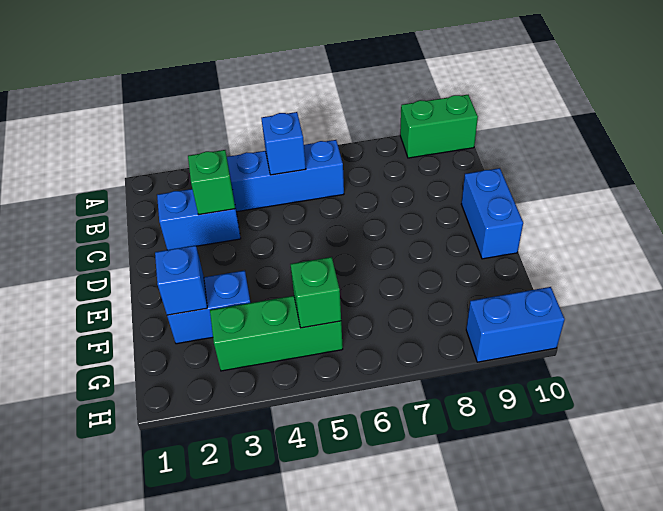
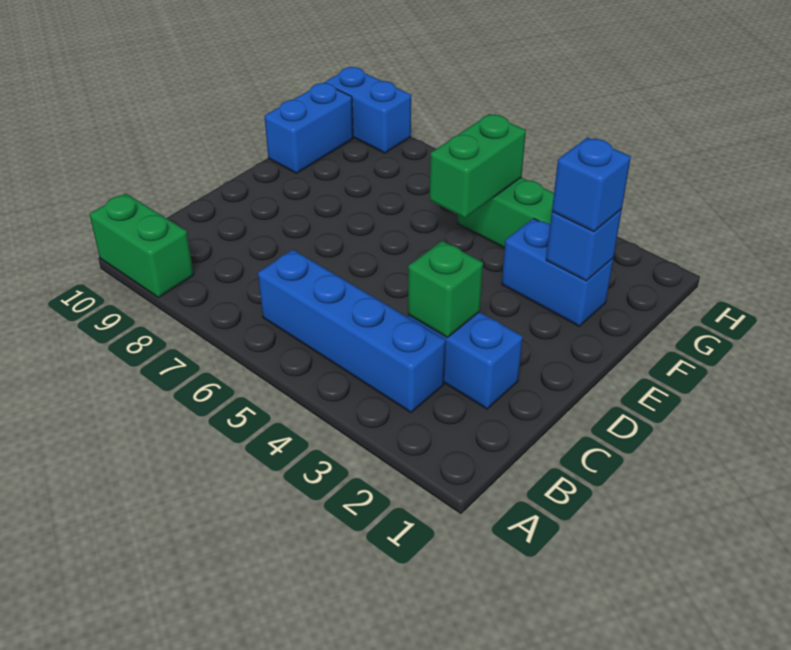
blue brick B5 level 2 -> blue brick F2 level 3
blue brick D10:E10 level 1 -> blue brick F10:G10 level 1
green brick G5 level 2 -> green brick F5:G5 level 2

